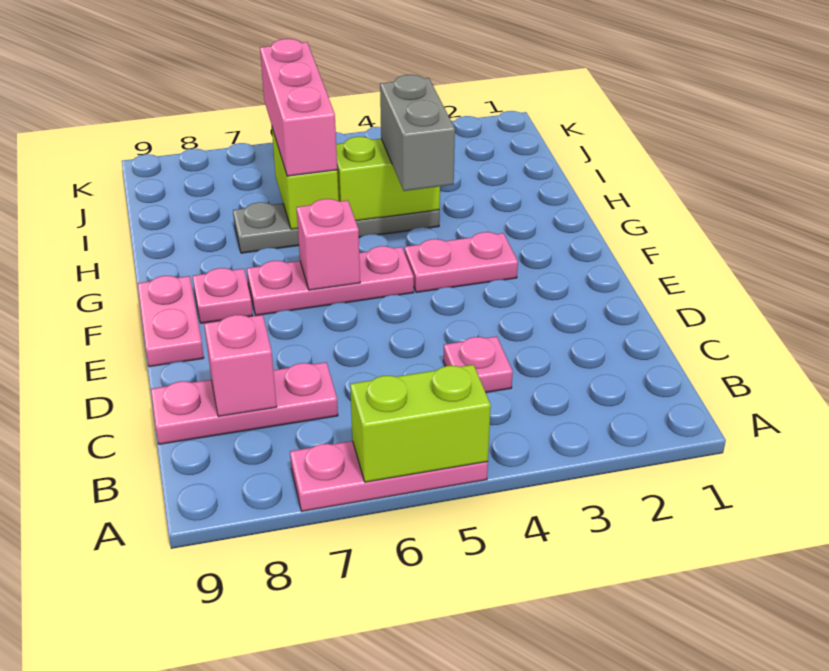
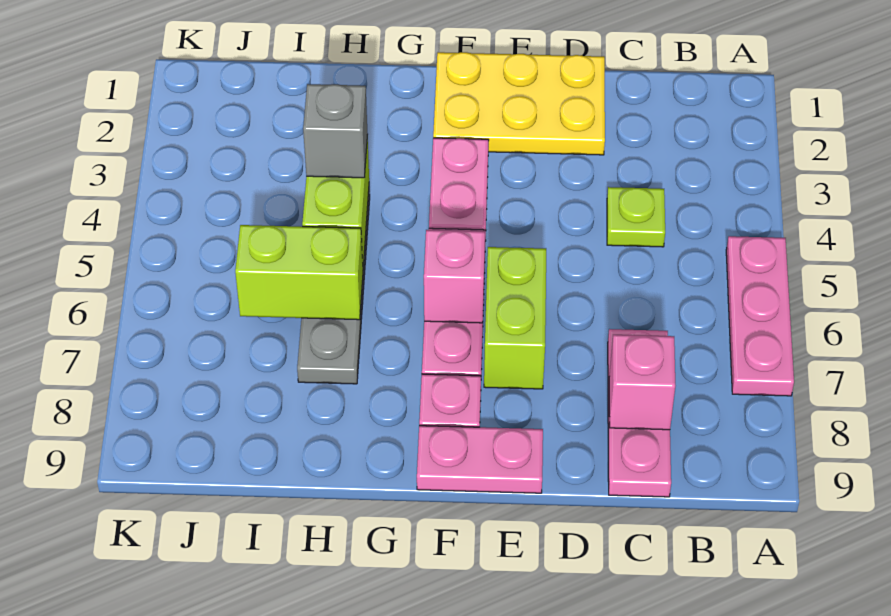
lime brick A5:A6 level 2 -> lime brick E6:E7 level 1
pink plate C4 level 1 -> lime plate C4 level 1
none -> yellow plate D1:F2 level 1
grey brick G4:H4 level 3 -> grey brick H4 level 3
pink brick H6:J6 level 3 -> none

